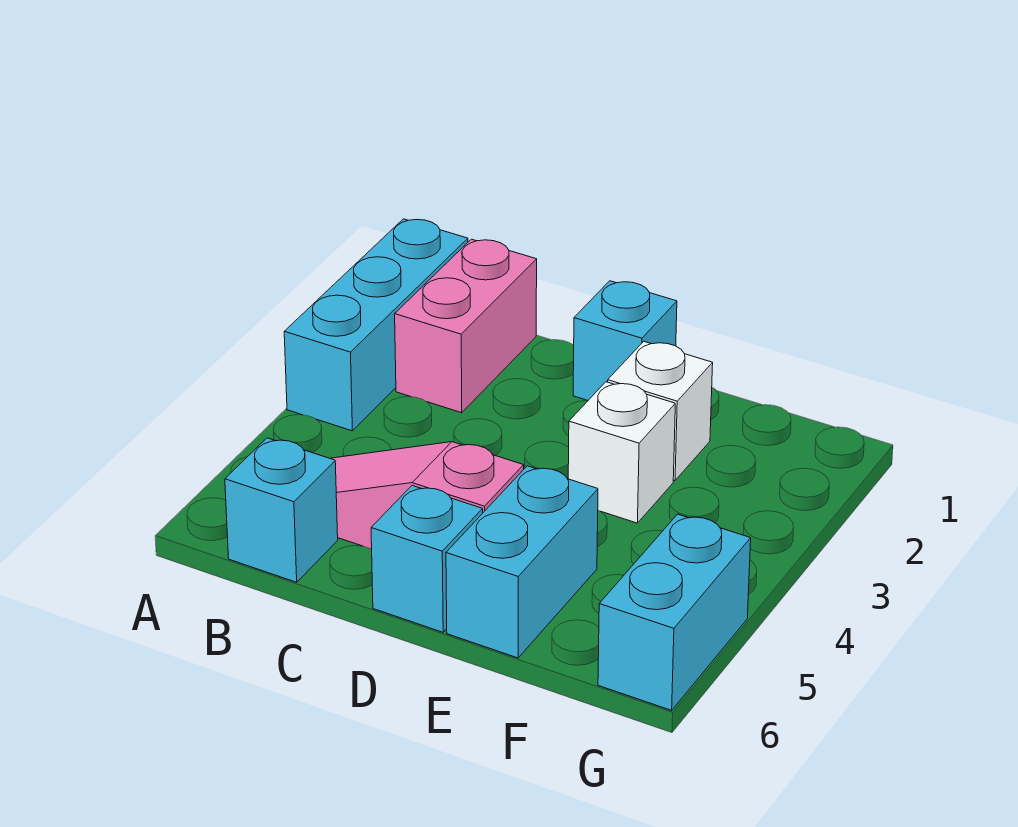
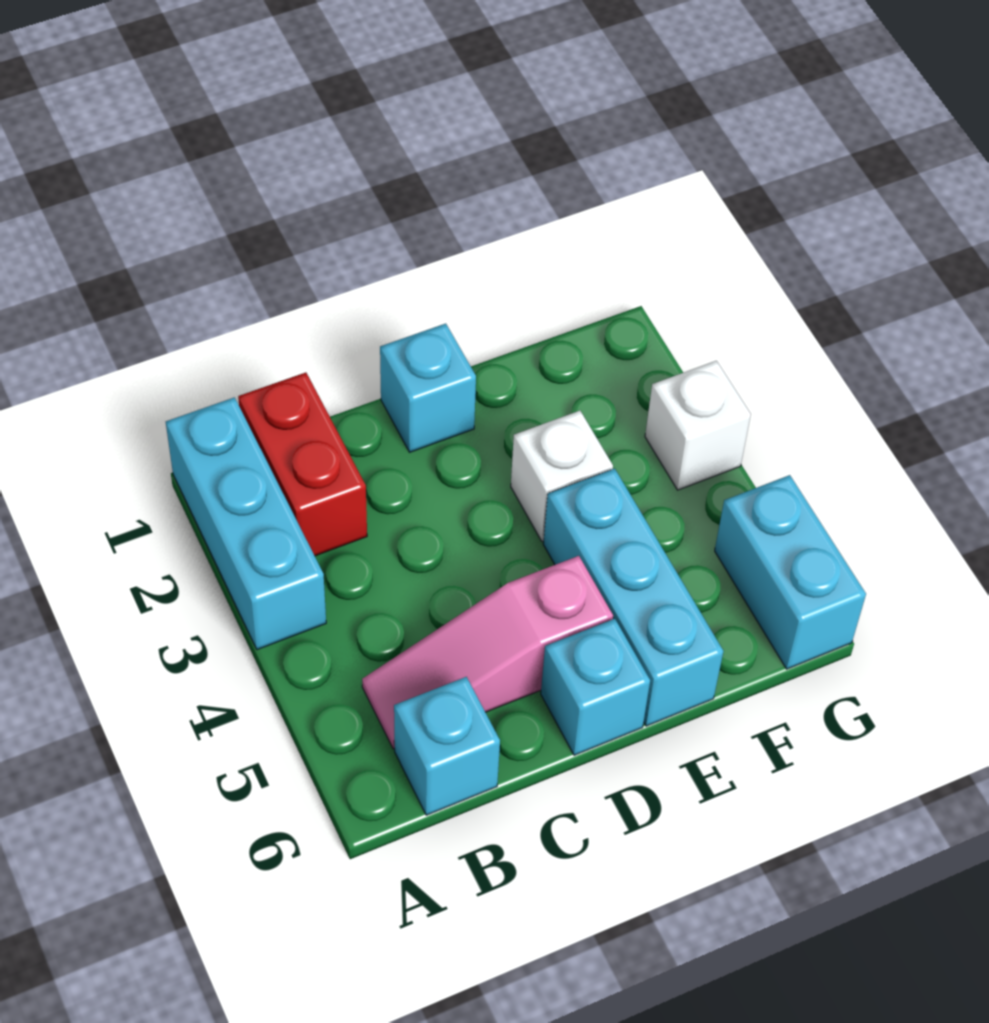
pink brick B1:B2 level 1 -> red brick B1:B2 level 1
white brick E2 level 1 -> white brick G3 level 1
cyan brick E5:E6 level 1 -> cyan brick E4:E6 level 1

